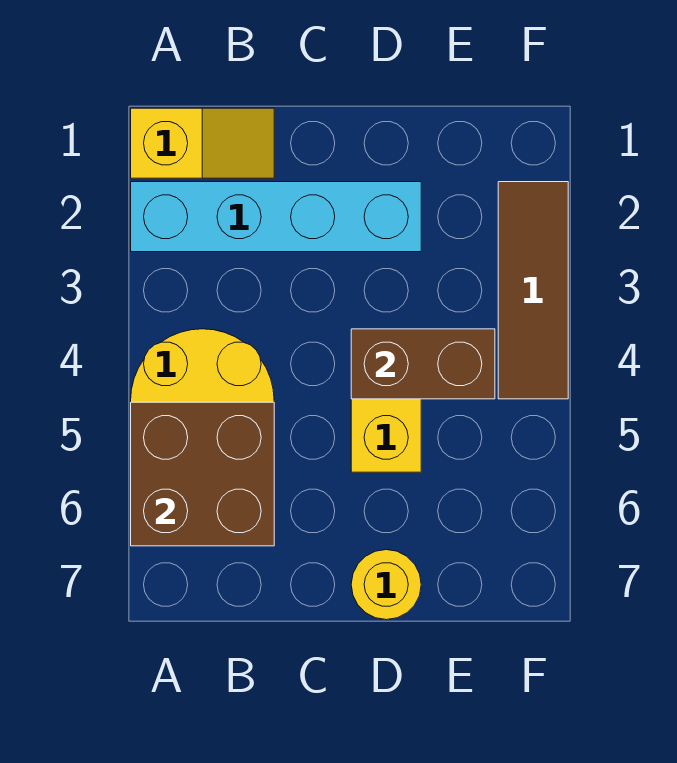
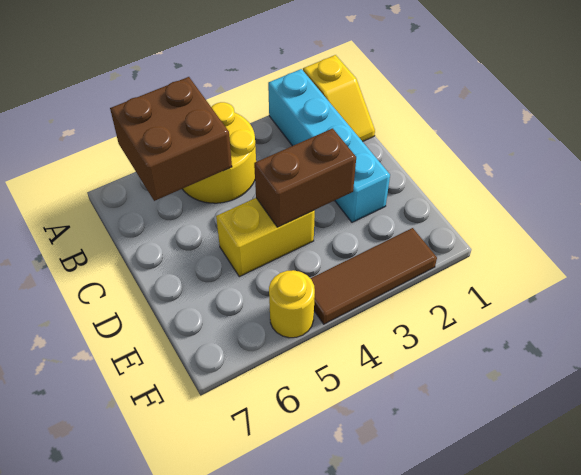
brown brick D4:E4 level 2 -> brown brick D3:D4 level 2
yellow round brick D7 level 1 -> yellow round brick F5 level 1

